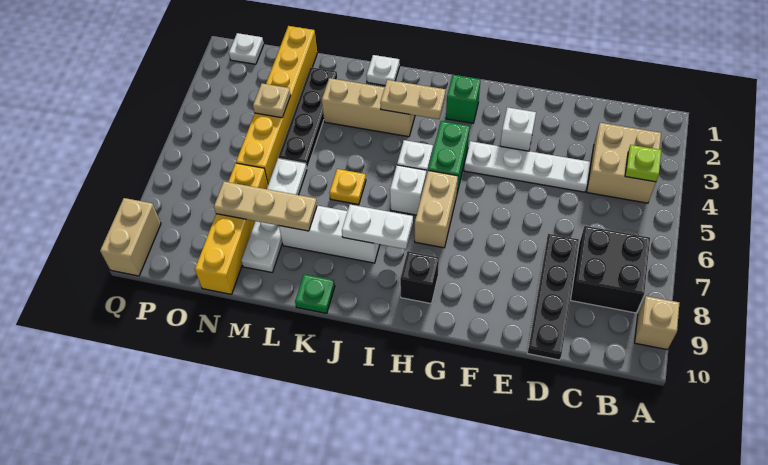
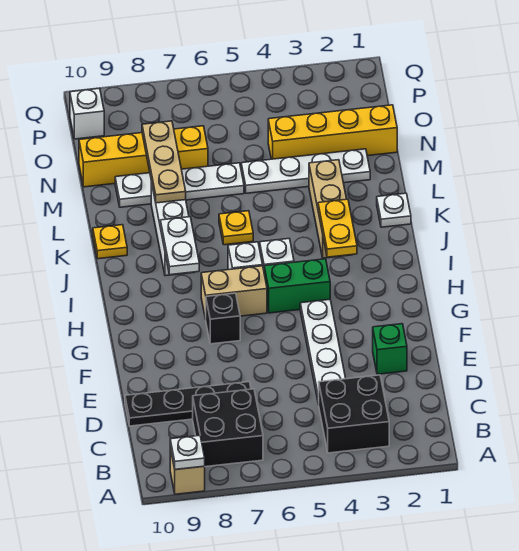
tan brick B3:C4 level 1 -> black brick B3:C4 level 1
lime plate B4 level 2 -> none
white brick F3 level 1 -> white brick P10 level 1
green brick H2 level 1 -> green brick E2 level 1
black brick H9 level 1 -> black brick G7 level 1
tan plate I3:J3 level 2 -> yellow plate I3:J3 level 2
green plate K10 level 1 -> yellow plate K10 level 1
black plate M2:M5 level 1 -> white plate M2:M5 level 1
yellow brick N1:N6 level 1 -> yellow brick N1:N4 level 1
tan plate N4 level 2 -> none
white plate P1 level 1 -> white plate A9 level 2
tan brick Q9:Q10 level 1 -> none

